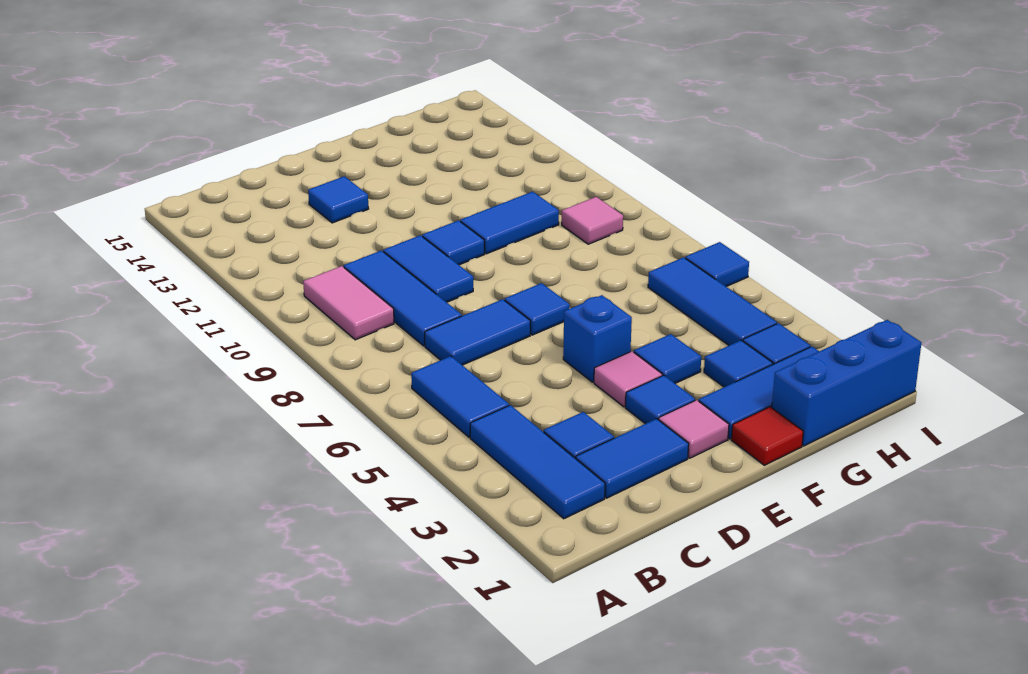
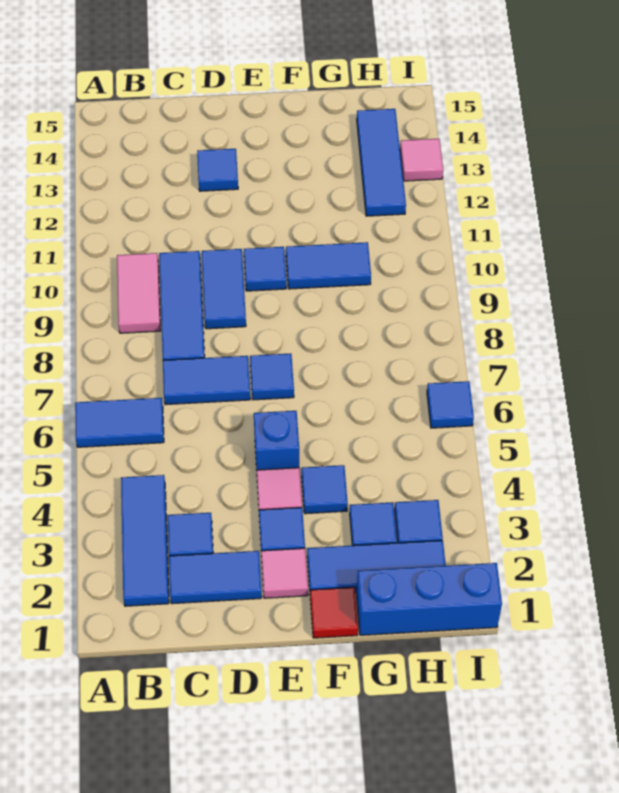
blue tile B5:B6 level 1 -> blue tile A6:B6 level 1
blue tile H4:H6 level 1 -> blue tile H12:H14 level 1
pink tile H9 level 1 -> pink tile I13 level 1

